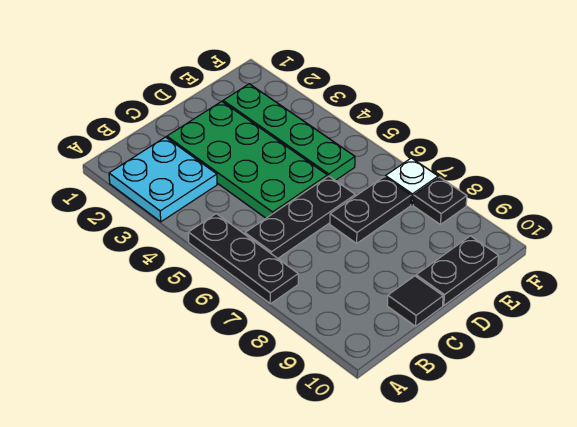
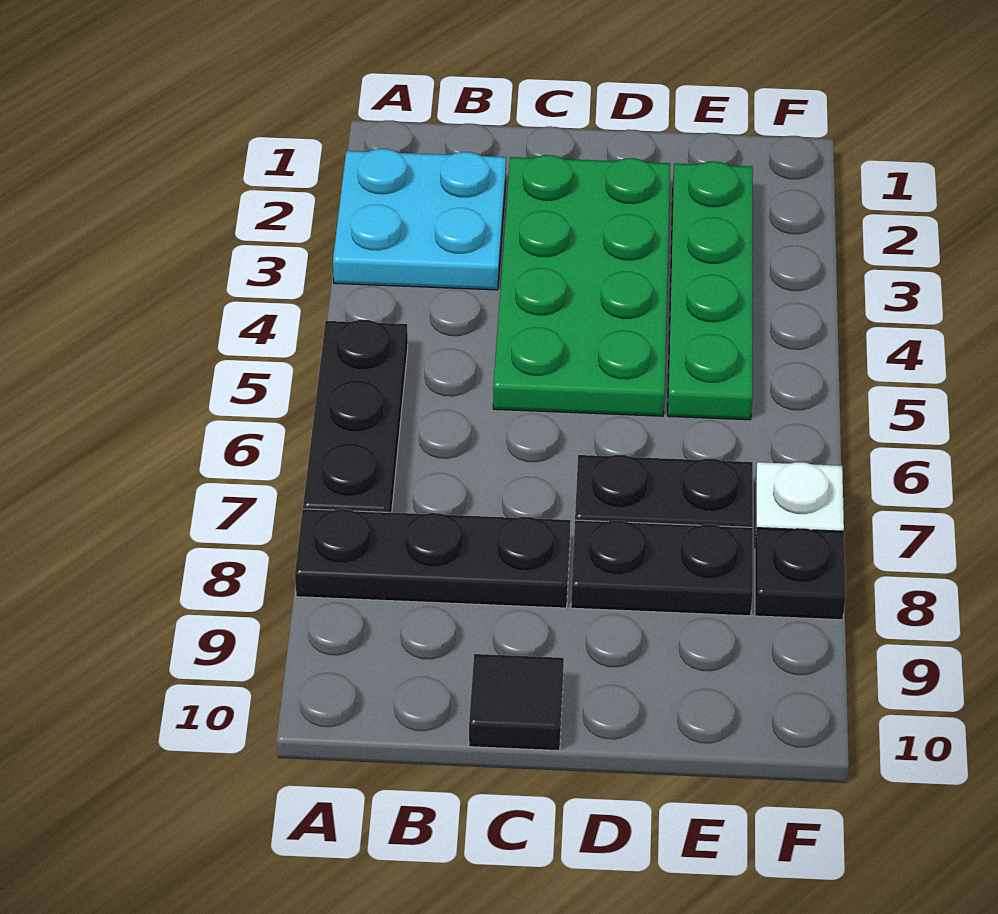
black plate B6:D6 level 1 -> black plate A8:C8 level 1
black plate D10:E10 level 1 -> black plate D8:E8 level 1

